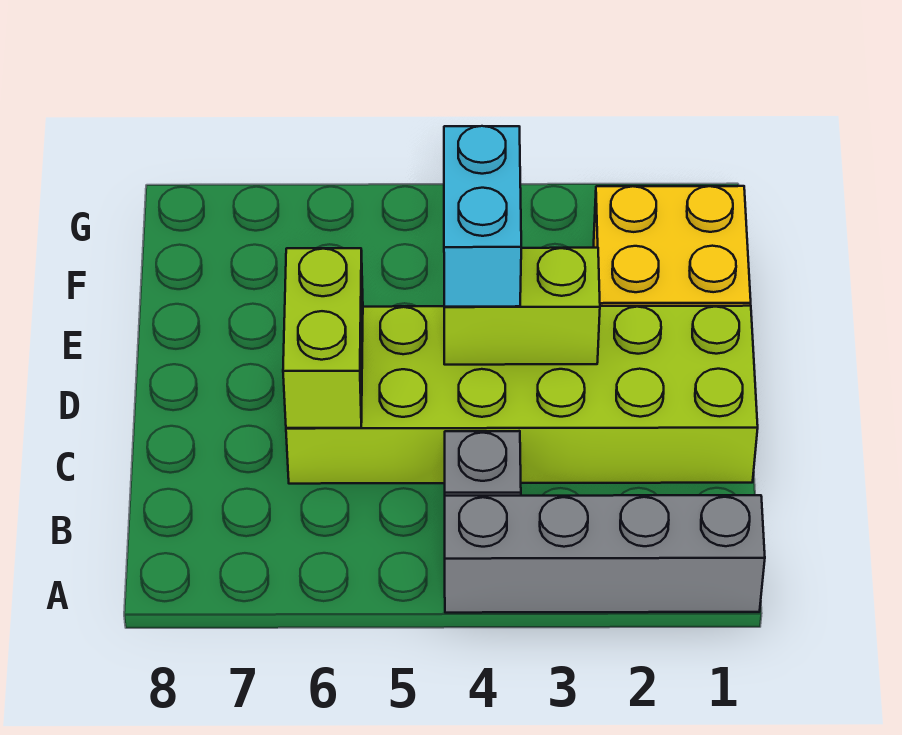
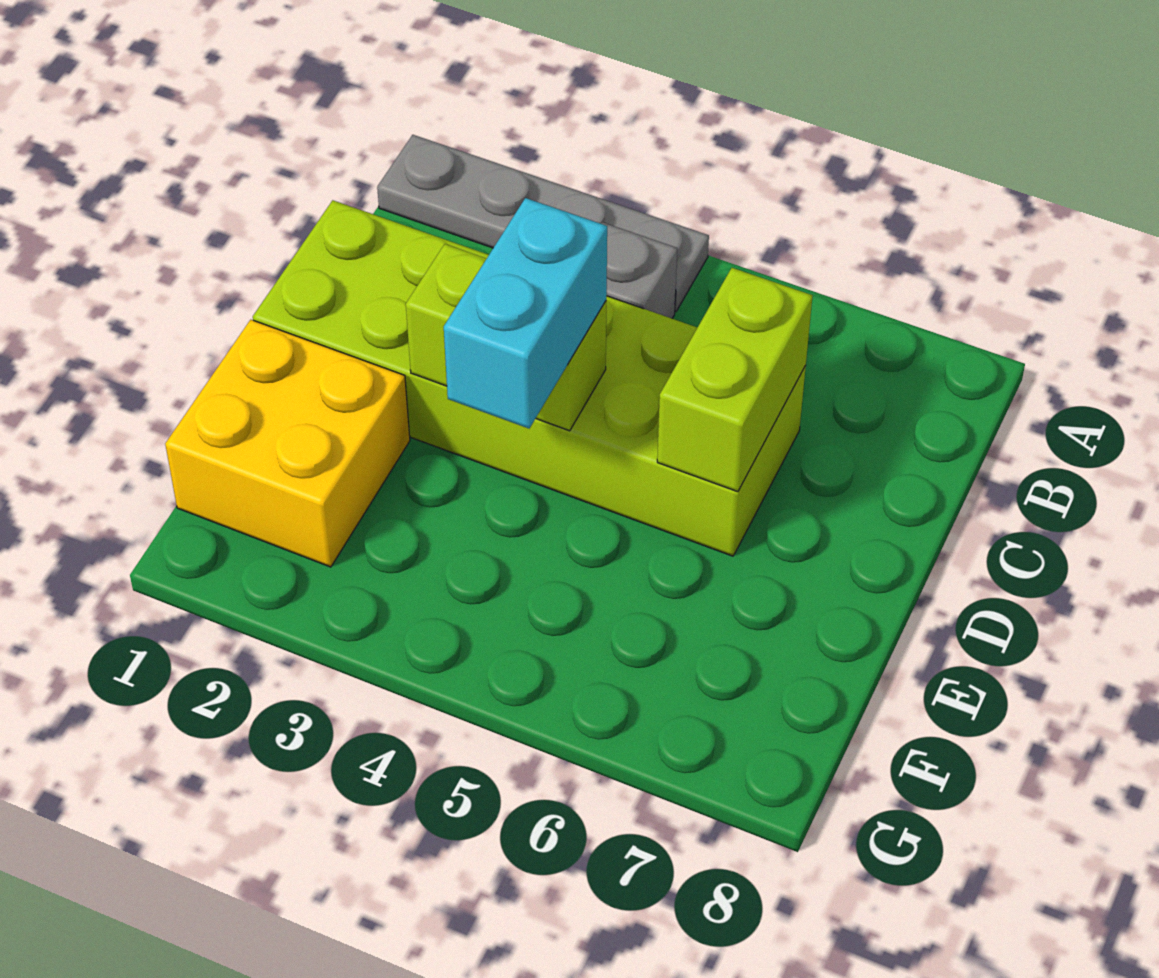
grey brick A1:A4 level 1 -> grey plate A1:A4 level 1

